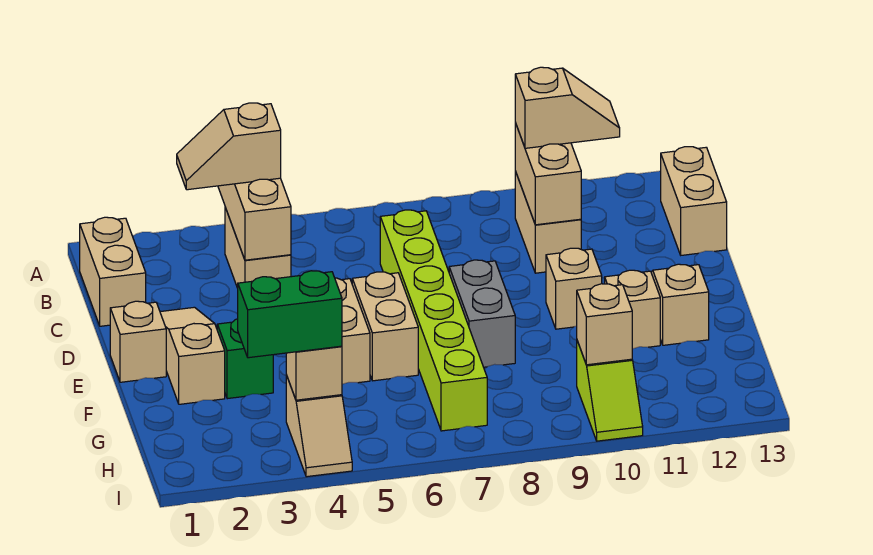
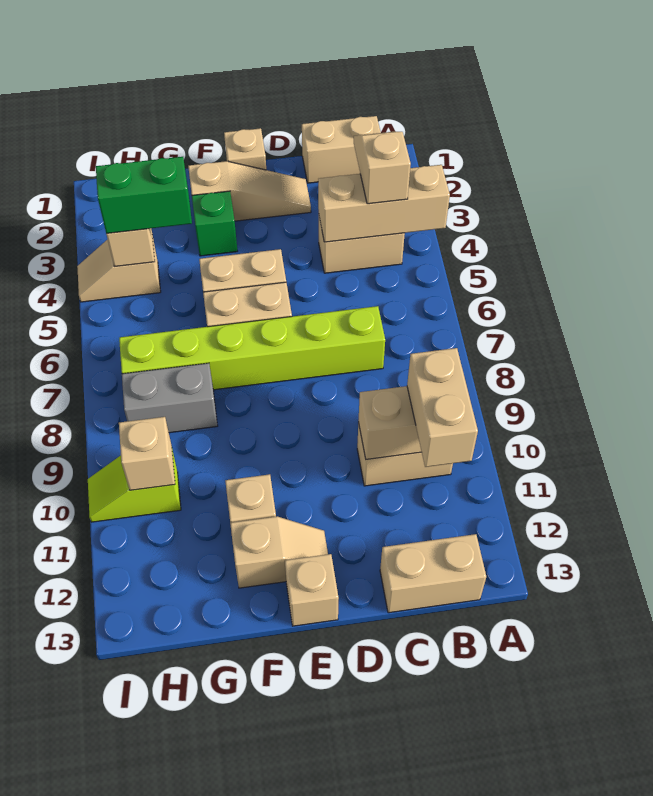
tan slope B10:B11 level 3 top 10 -> tan brick B10:B11 level 3
grey brick E8:F8 level 1 -> grey brick G8:H8 level 1
tan brick E10 level 1 -> tan brick E13 level 1
green brick H3:H4 level 3 -> green brick G4:H4 level 3

